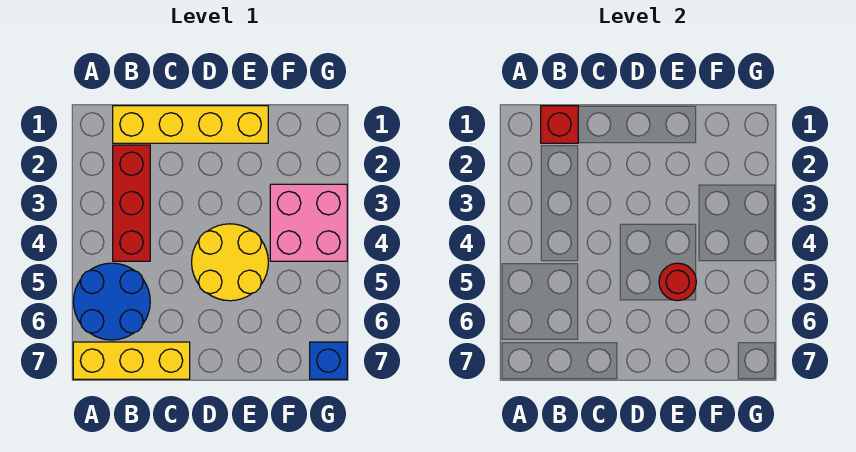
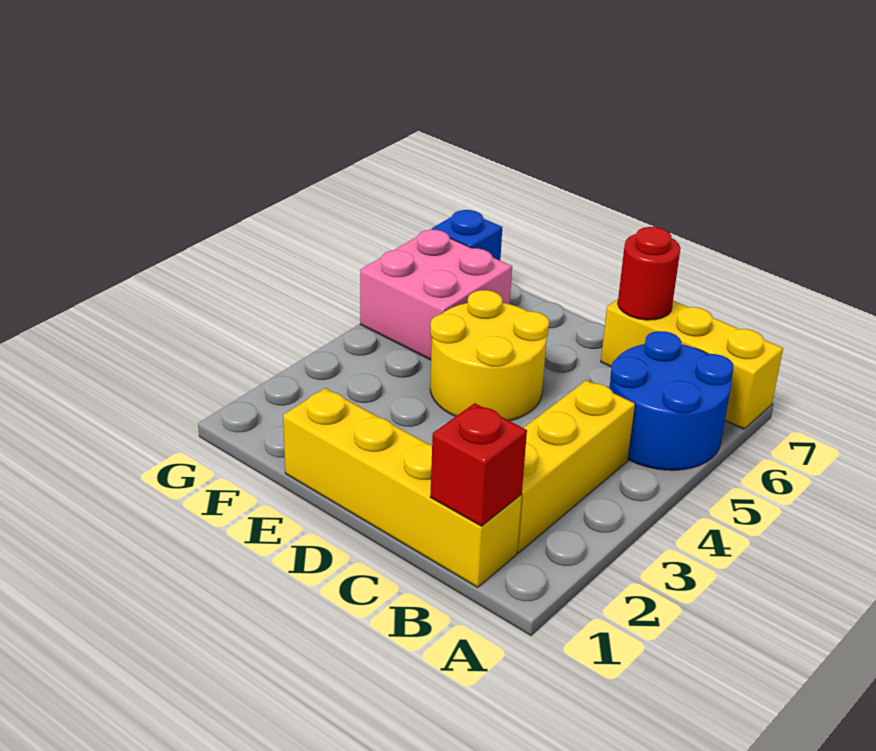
red brick B2:B4 level 1 -> yellow brick B2:B4 level 1
red round brick E5 level 2 -> red round brick C7 level 2
pink brick F3:G4 level 1 -> pink brick F5:G6 level 1

